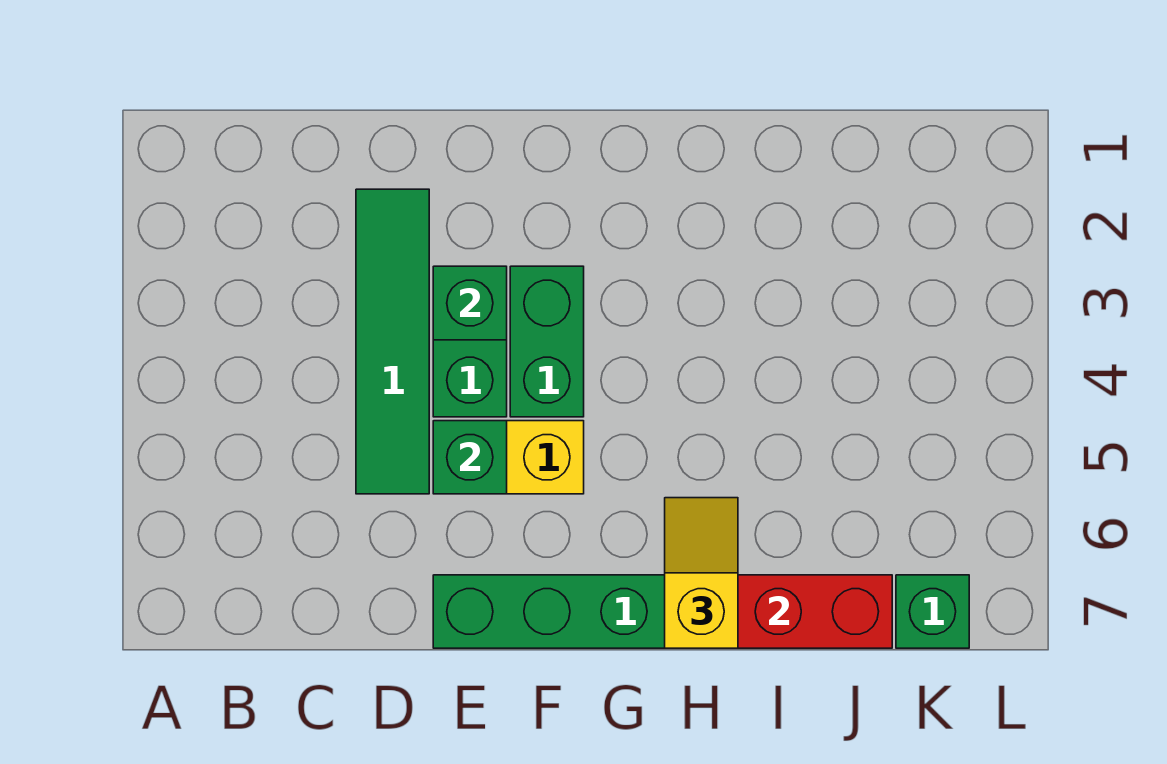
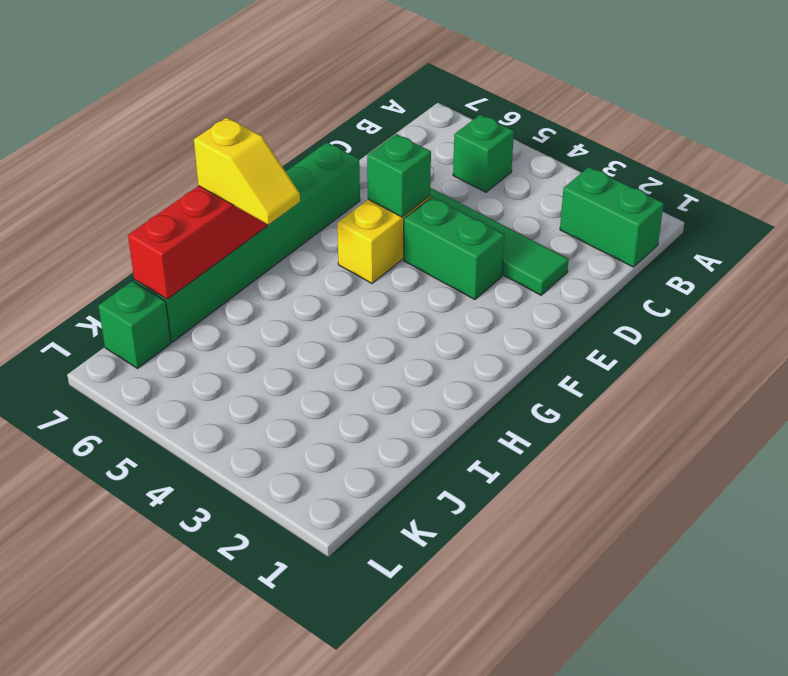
green brick E3 level 2 -> green brick B5 level 1
green brick F3:F4 level 1 -> green brick B1:B2 level 1

